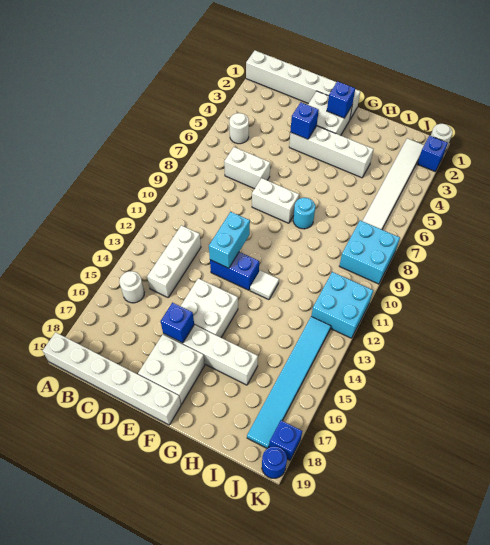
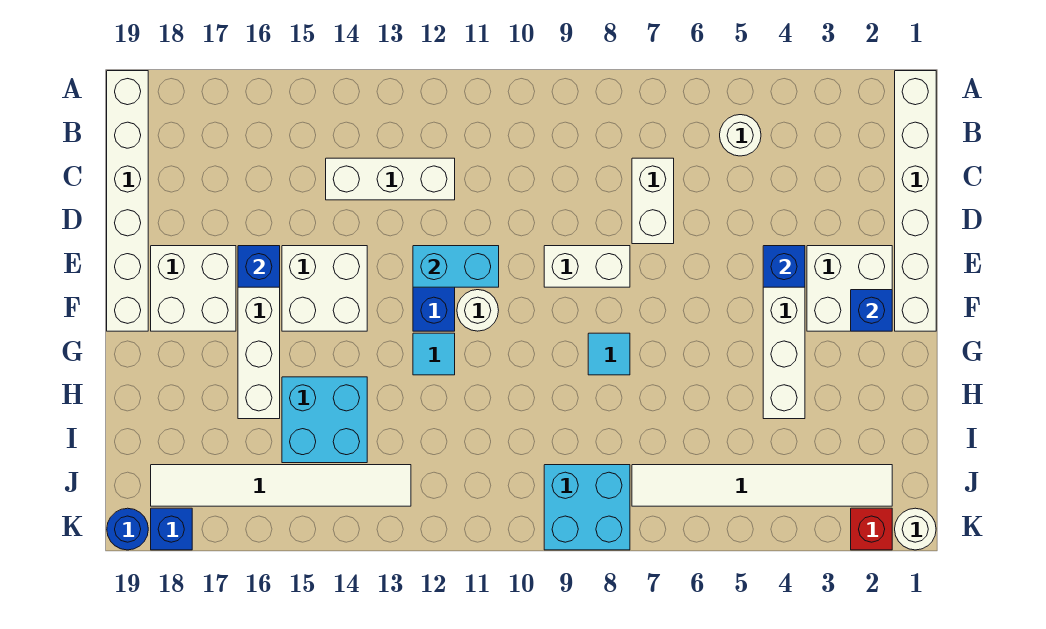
white round brick B15 level 1 -> white round brick F11 level 1
white brick E8:F8 level 1 -> white brick E8:E9 level 1
cyan round brick G8 level 1 -> cyan tile G8 level 1
white tile G12 level 1 -> cyan tile G12 level 1
cyan brick J11:K12 level 1 -> cyan brick H14:I15 level 1
cyan tile J13:J18 level 1 -> white tile J13:J18 level 1
blue brick K2 level 1 -> red brick K2 level 1

